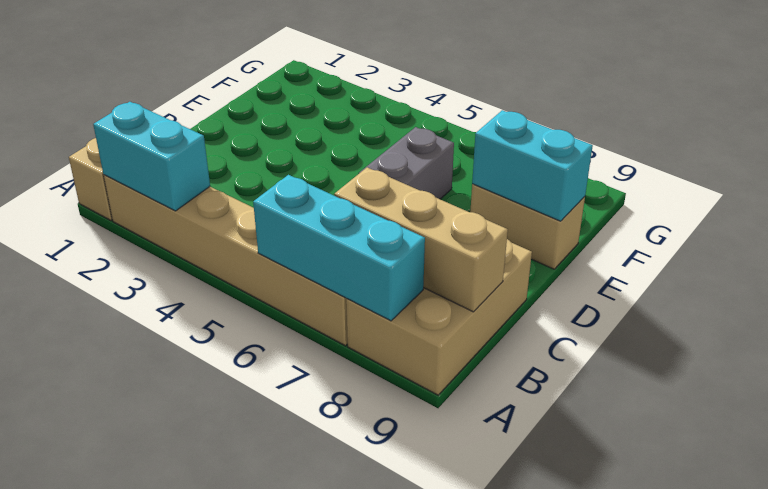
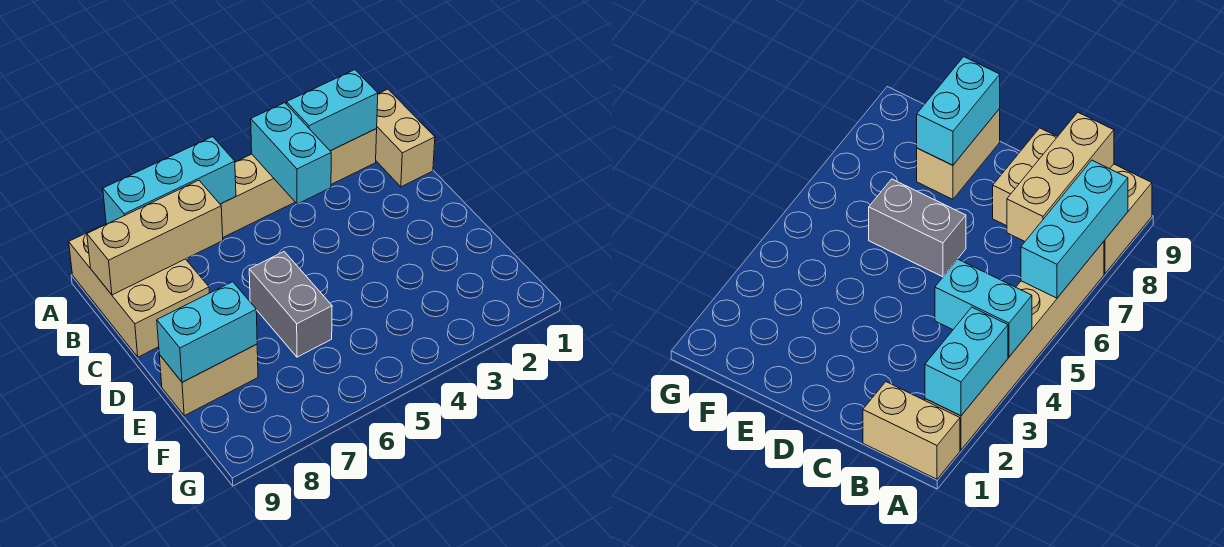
none -> cyan brick A4:B4 level 2

